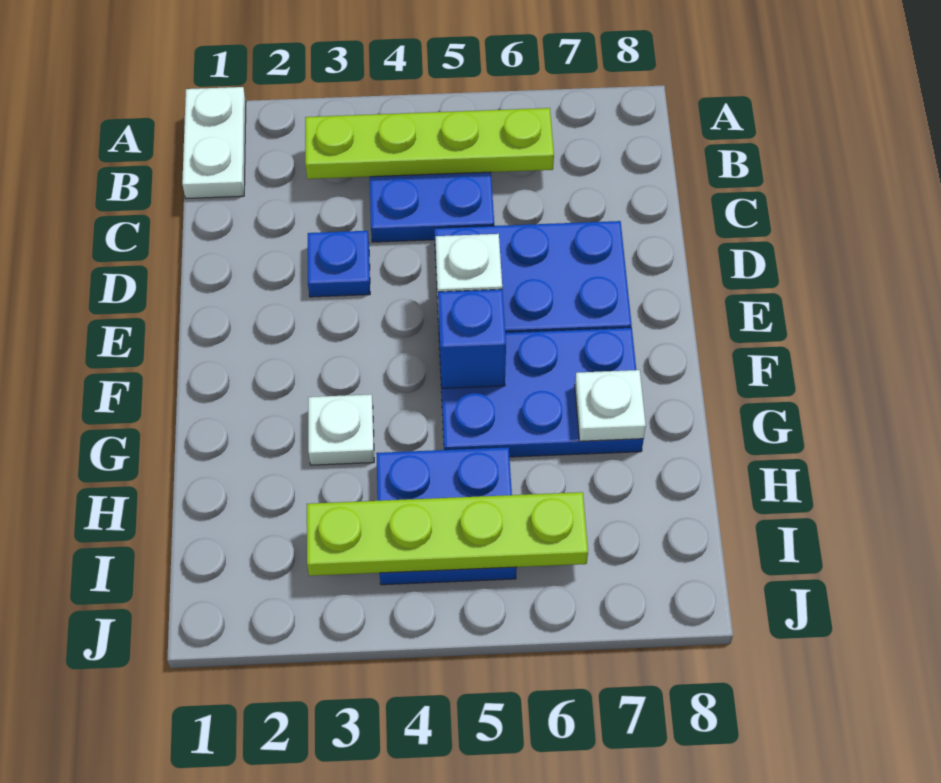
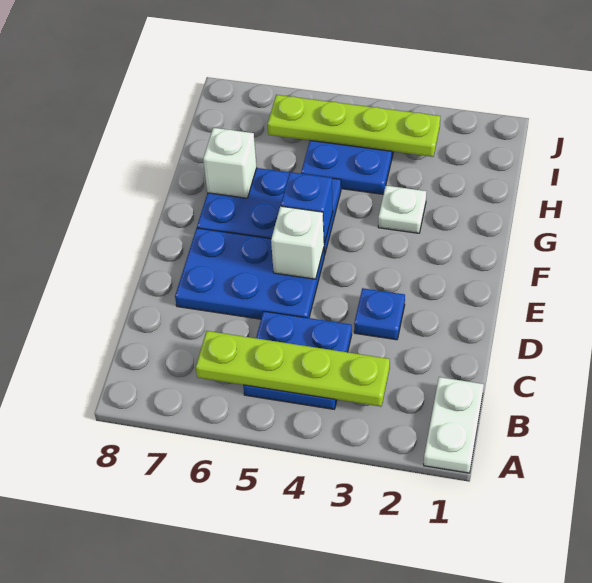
white plate G7 level 2 -> white brick G7 level 2

